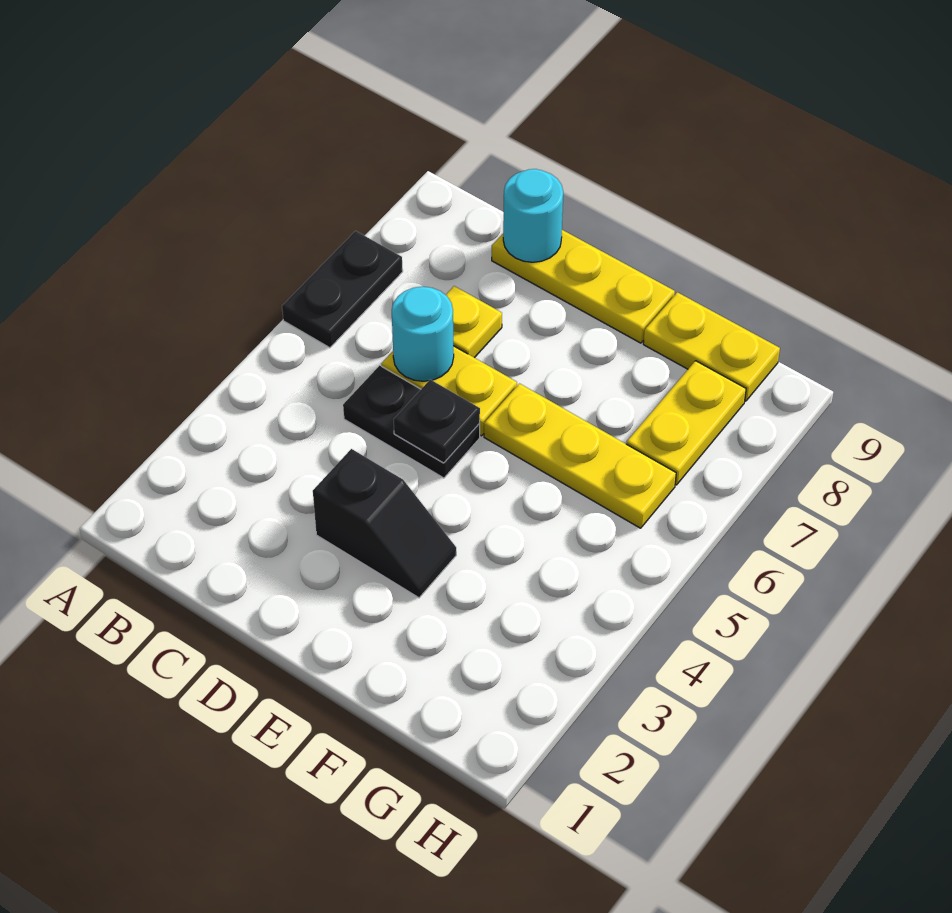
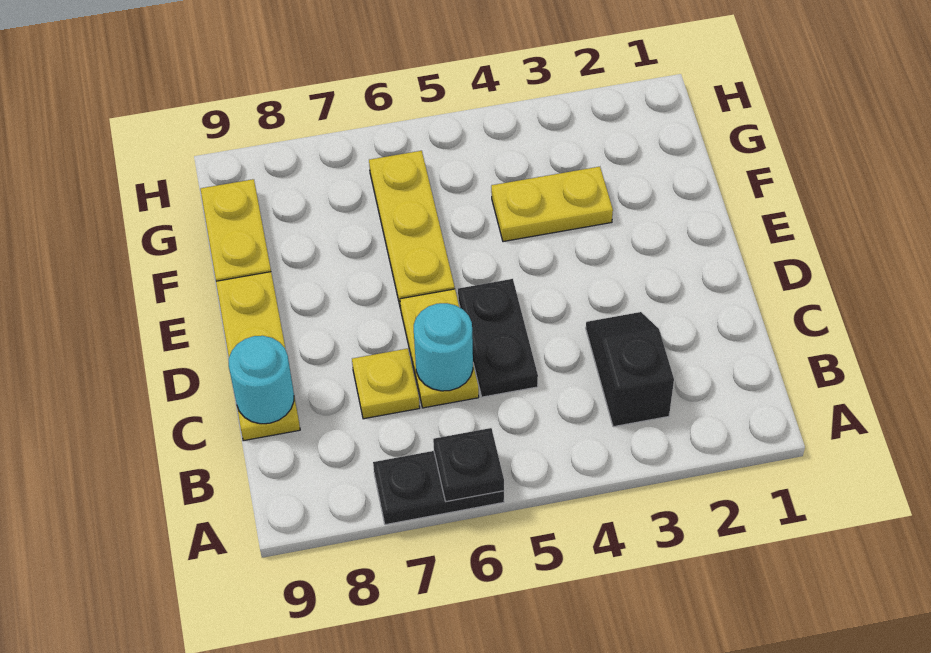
black slope D3:E3 level 1 top D -> black slope B3:C3 level 1 top B
black plate D5 level 2 -> black plate A6 level 2
yellow plate G7:G8 level 1 -> yellow plate F3:F4 level 1

